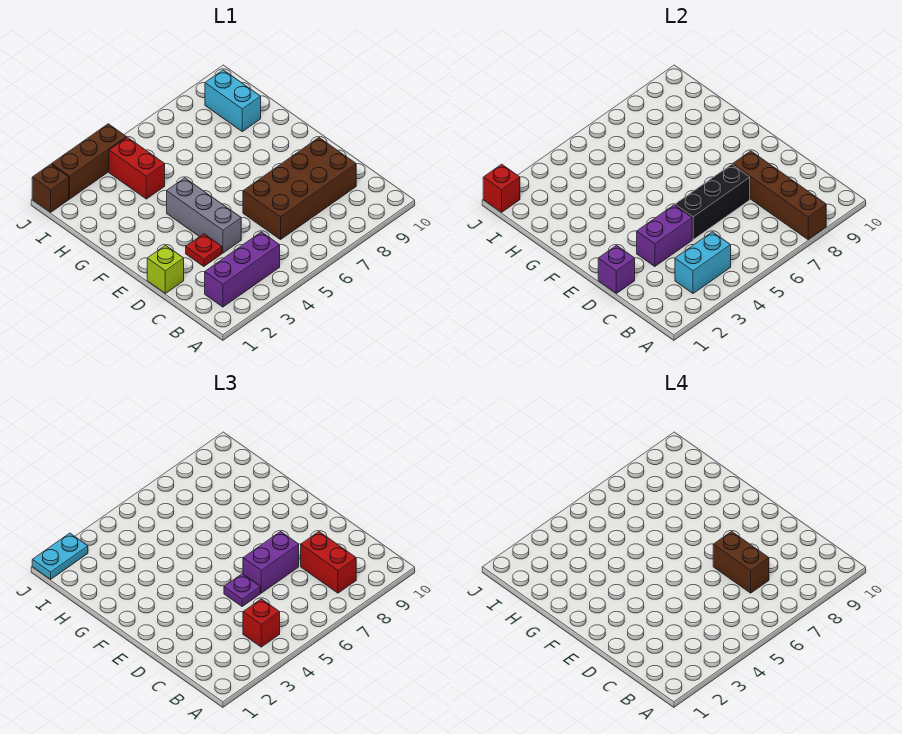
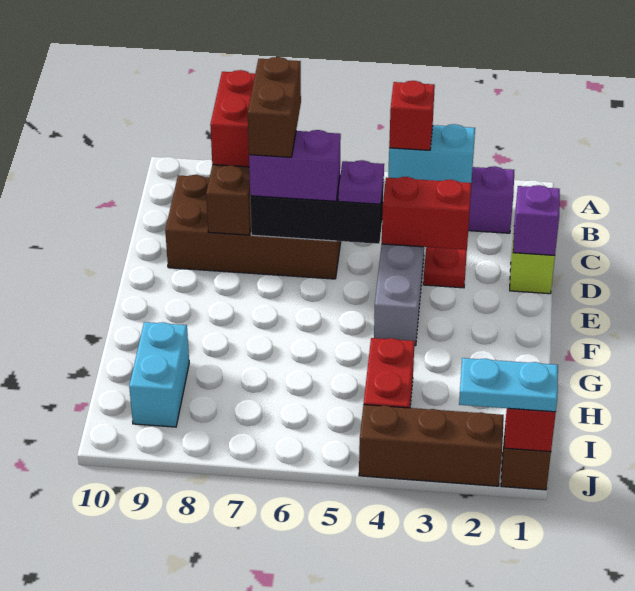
purple brick D3:D4 level 2 -> red brick D3:D4 level 2

